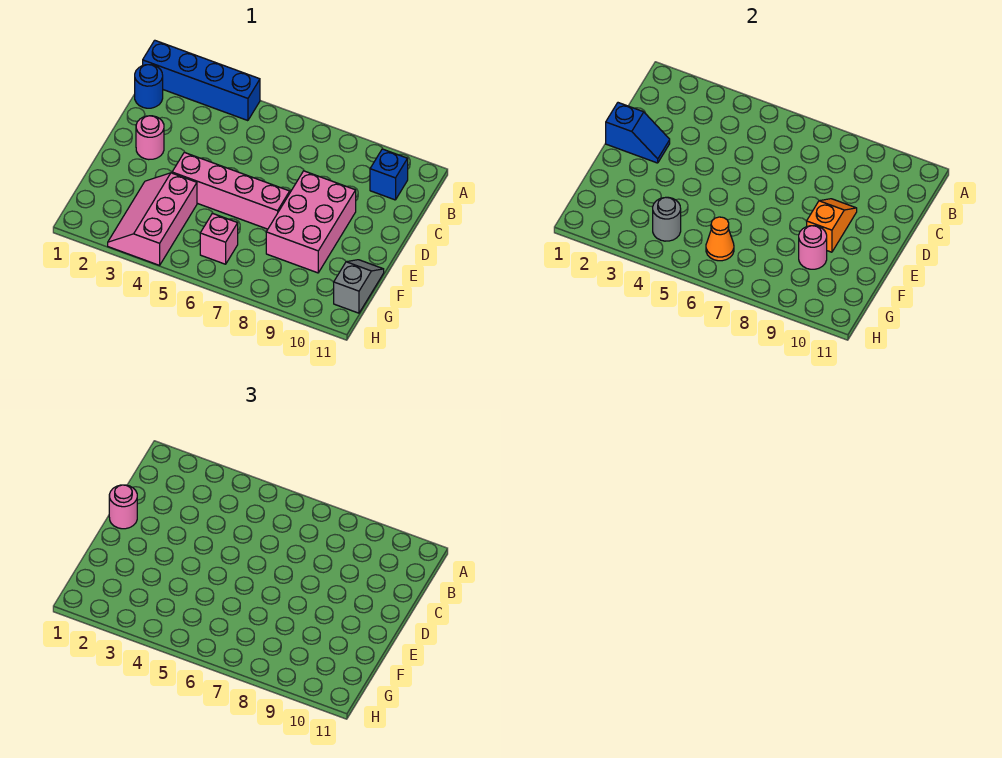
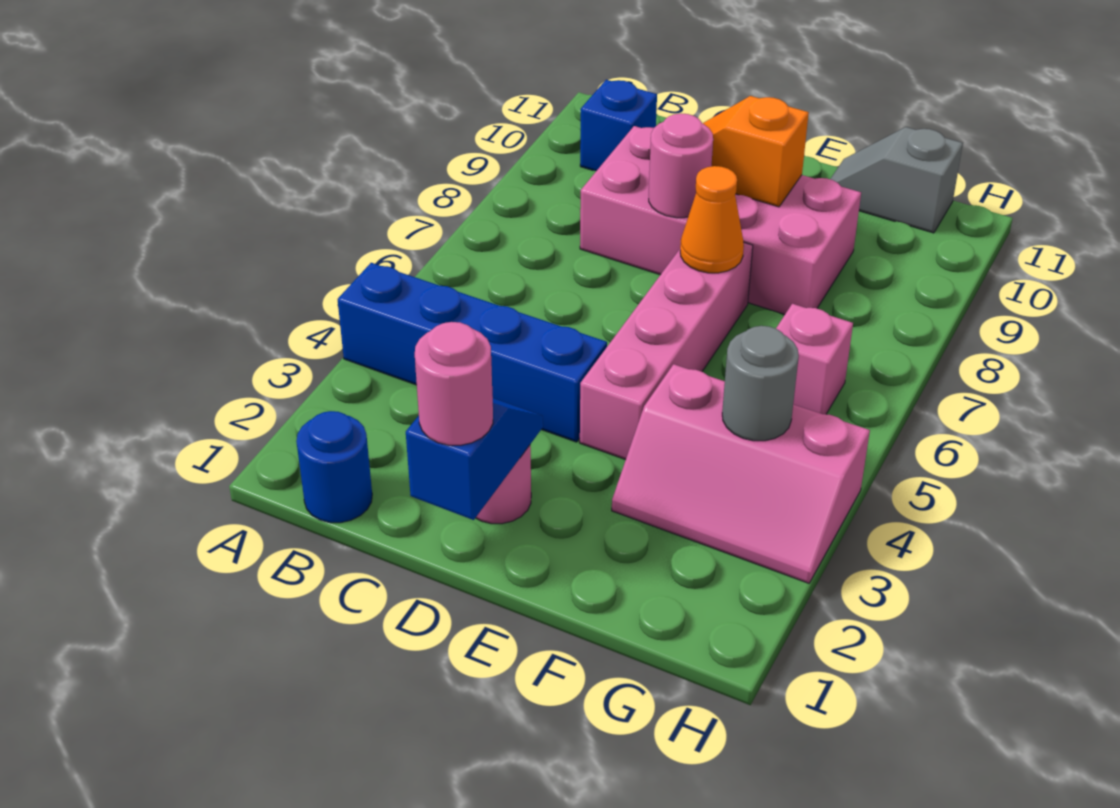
blue brick A1:A4 level 1 -> blue brick A4:D4 level 1
pink brick D8:F9 level 1 -> pink brick C8:F9 level 1
pink round brick F9 level 2 -> pink round brick D8 level 2
orange cone G6 level 2 -> orange cone E7 level 2

